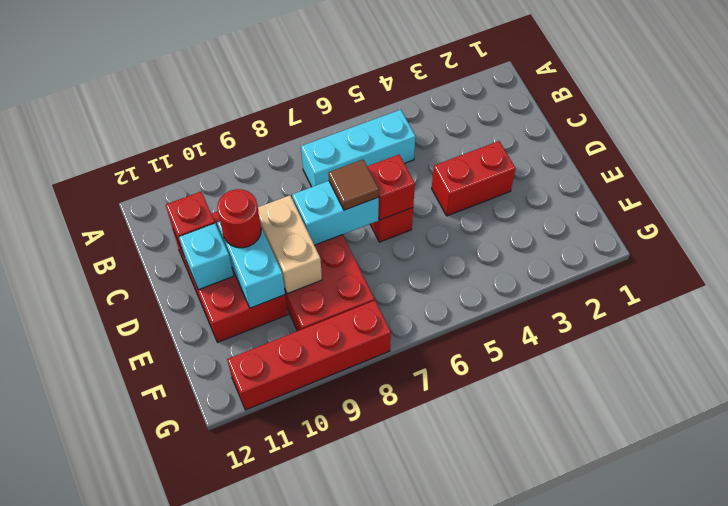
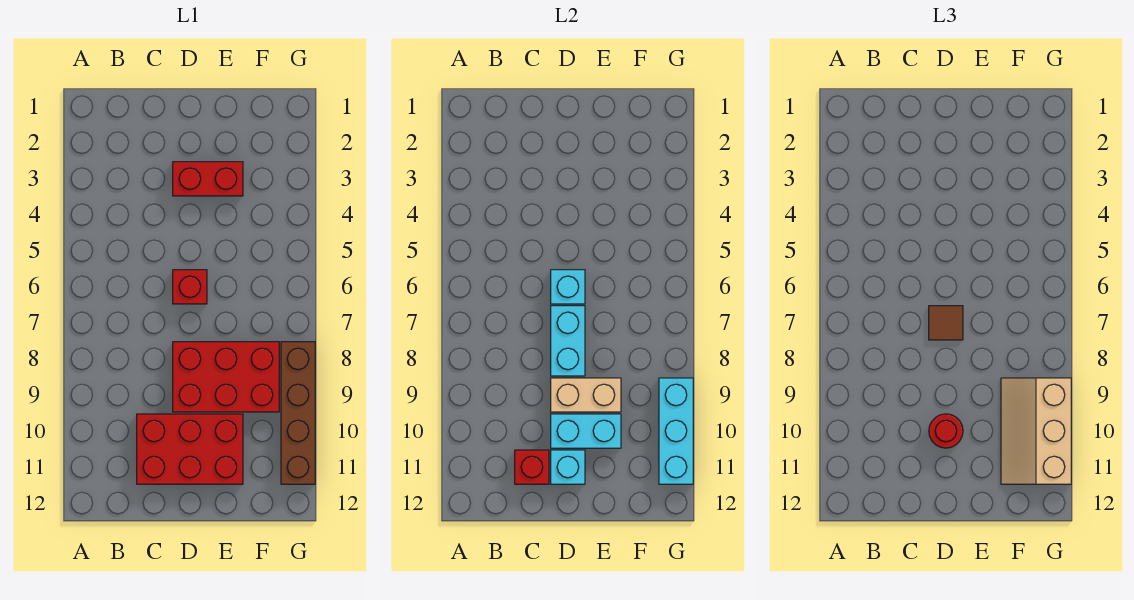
cyan brick B5:B7 level 1 -> cyan brick G9:G11 level 2
red brick D3:D4 level 1 -> red brick D3:E3 level 1
red brick D6 level 2 -> cyan brick D6 level 2
none -> tan slope F9:G11 level 3 top G
red brick G8:G11 level 1 -> brown brick G8:G11 level 1

